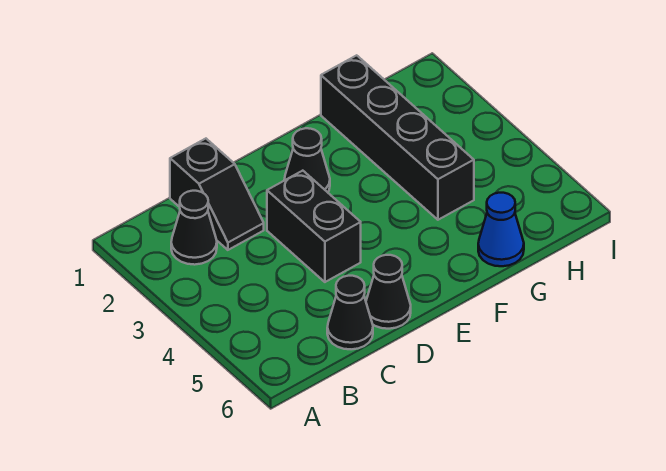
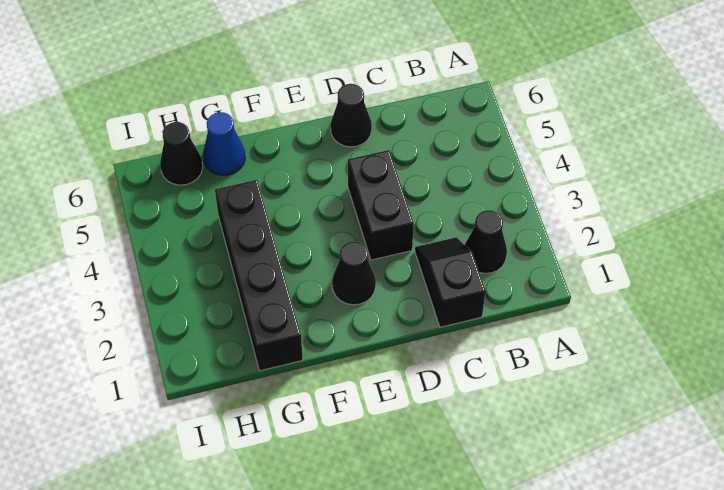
black cone C6 level 1 -> black cone H6 level 1

